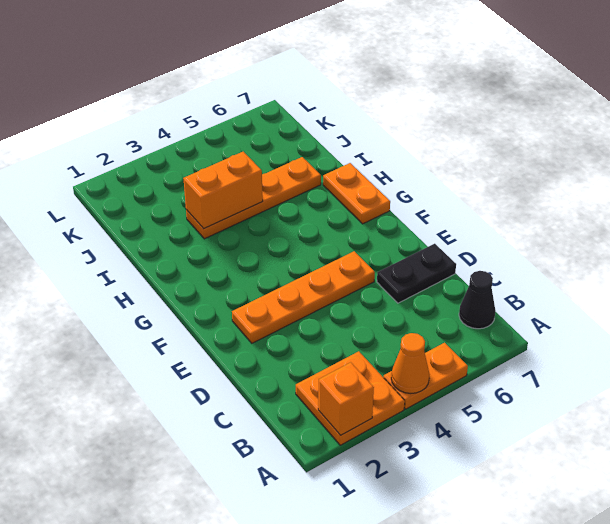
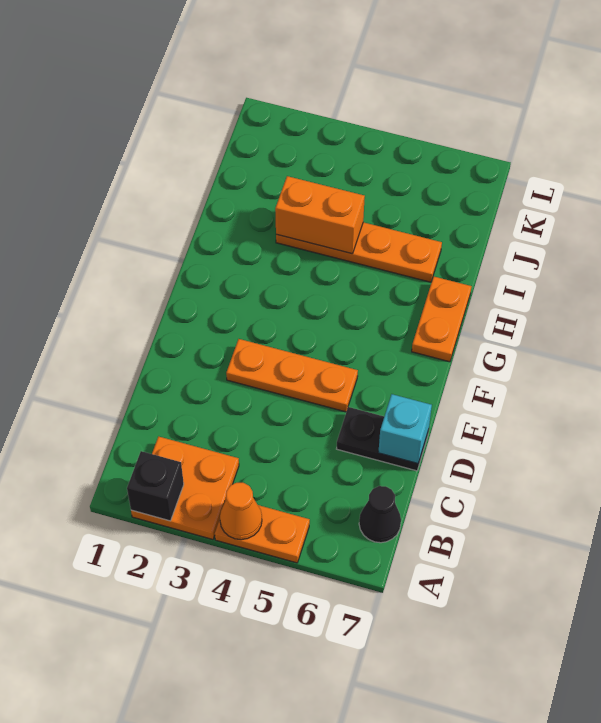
orange brick A2 level 2 -> black brick A2 level 2
none -> cyan brick D7 level 2
orange plate E2:E5 level 1 -> orange plate E3:E5 level 1

